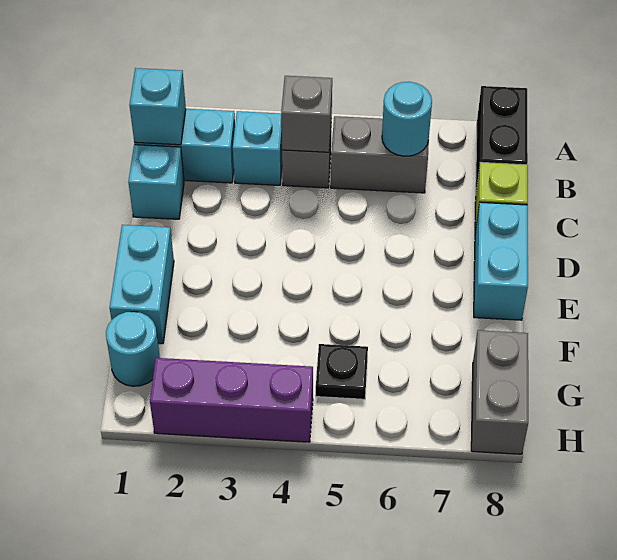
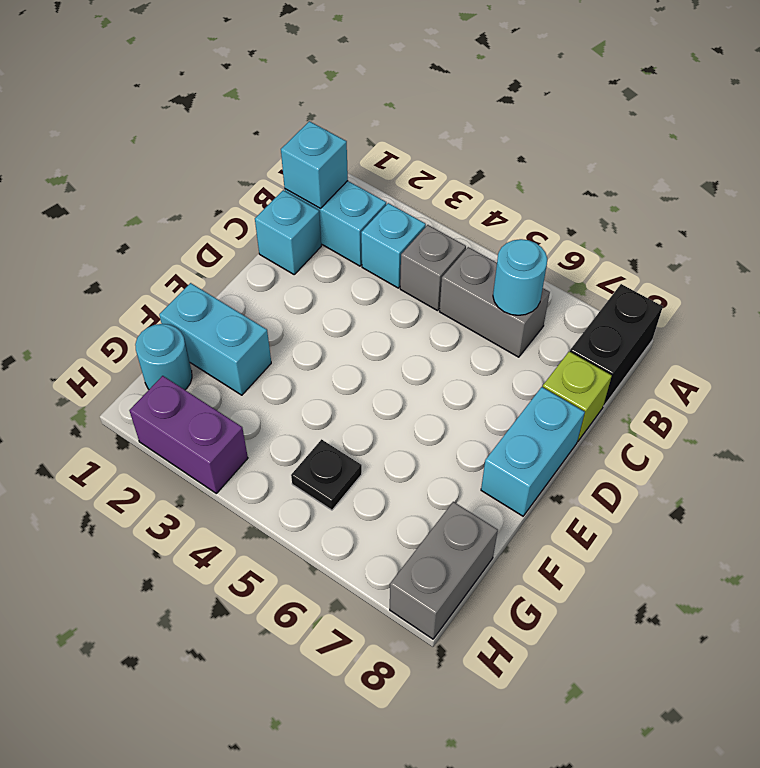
grey brick B4 level 2 -> none
cyan brick E1:F1 level 1 -> cyan brick F1:F2 level 1
purple brick H2:H4 level 1 -> purple brick H2:H3 level 1

